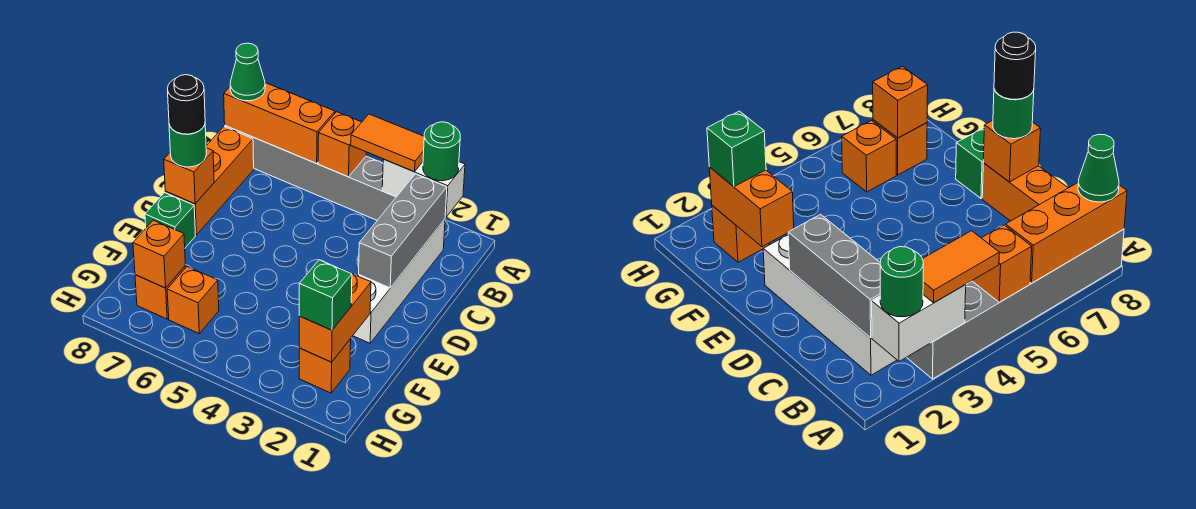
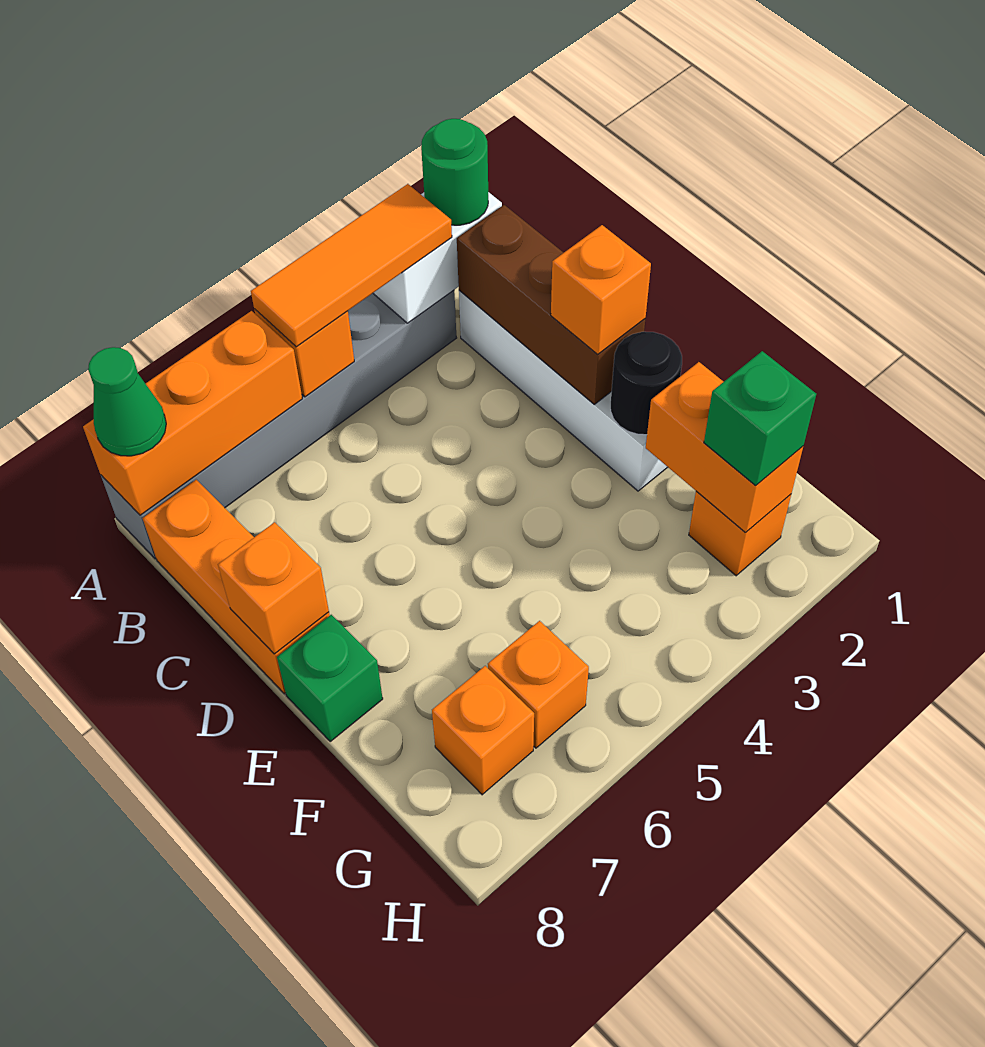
orange tile A3:A4 level 3 -> orange tile A3:A5 level 3
grey brick B2:D2 level 2 -> brown brick B2:D2 level 2
green round brick D8 level 3 -> none
black round brick D8 level 4 -> black round brick E2 level 2
orange brick G7 level 2 -> orange brick D2 level 3

